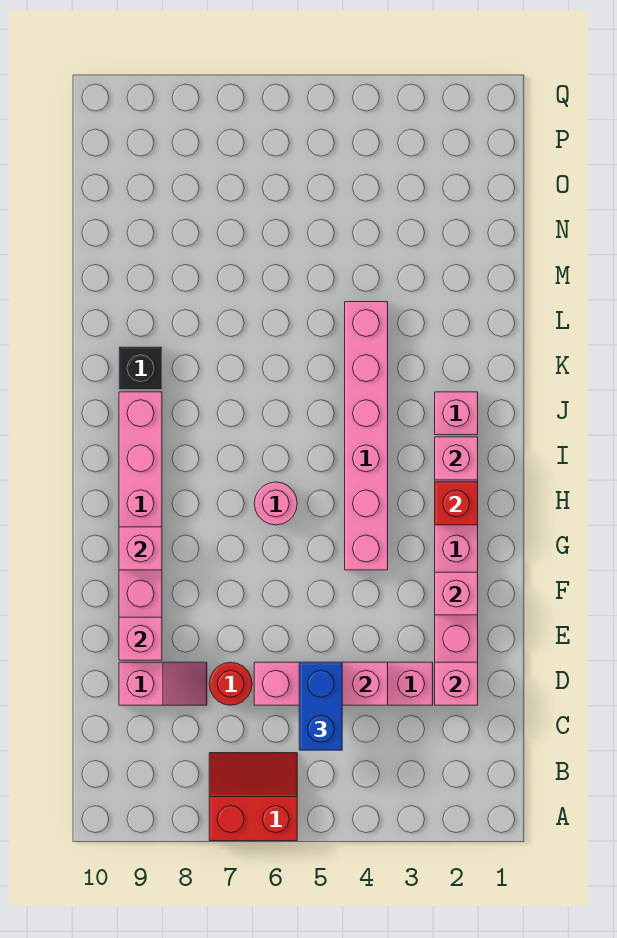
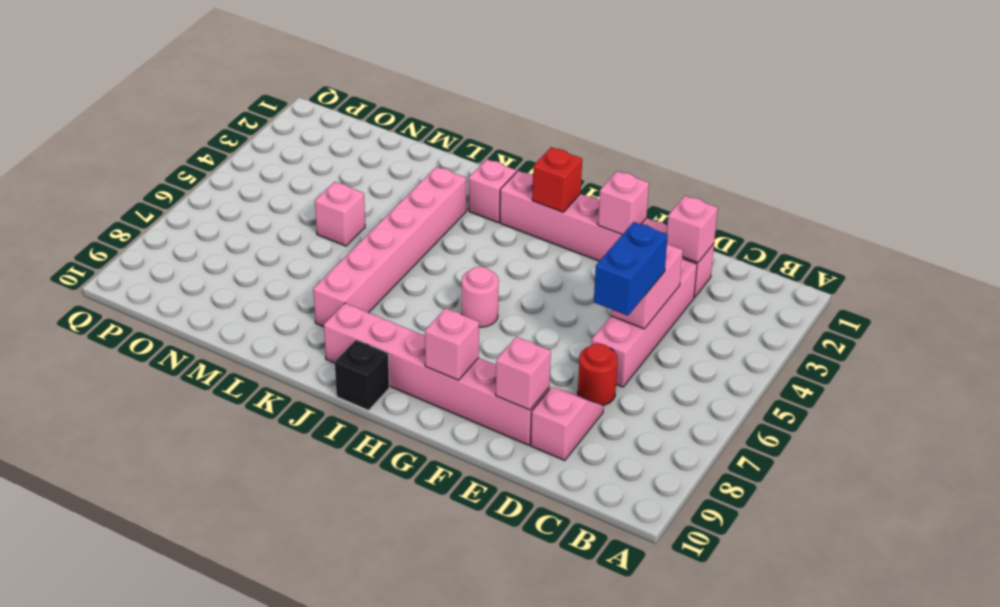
red slope A6:B7 level 1 top A -> none
blue brick C5:D5 level 3 -> blue brick D5:D6 level 3
pink brick G4:L4 level 1 -> pink brick K3:K8 level 1
pink brick I2 level 2 -> pink brick M5 level 1
black brick K9 level 1 -> black brick I10 level 1

